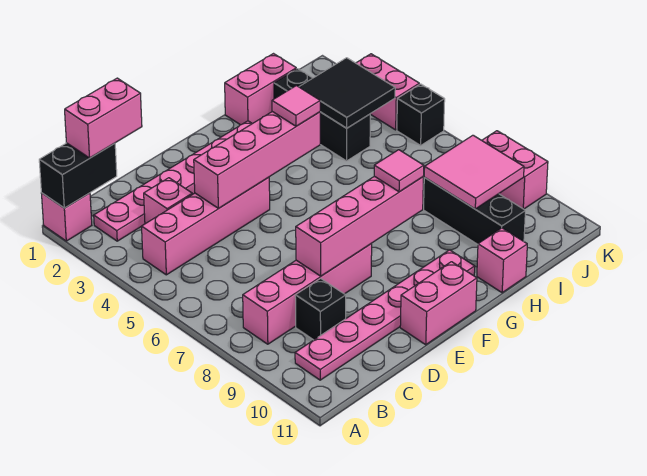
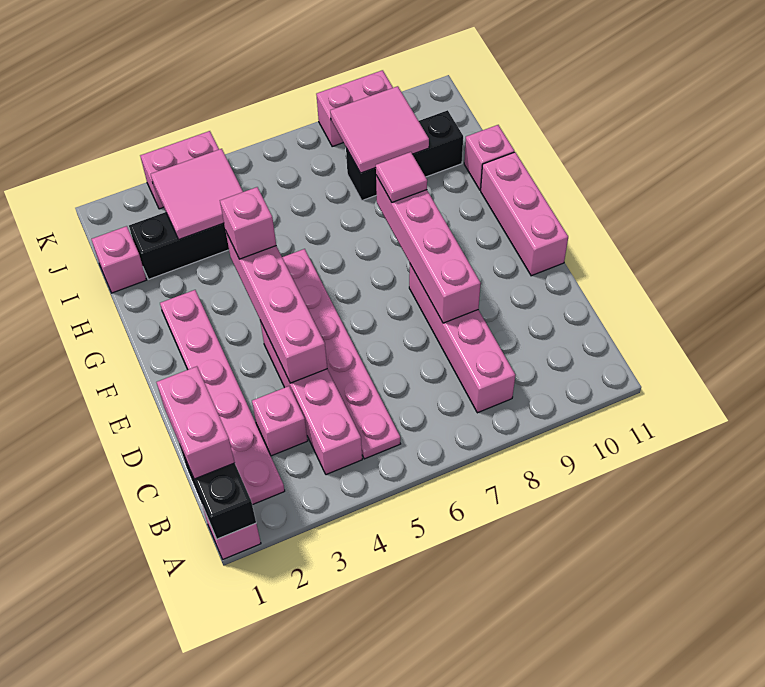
pink plate B10:G10 level 1 -> pink plate B5:G5 level 1
black brick C9 level 1 -> none
pink brick E11:F11 level 1 -> pink brick E11:G11 level 1
pink tile G4 level 3 -> pink brick G4 level 3
pink brick H1:I1 level 1 -> pink brick I1 level 1
black tile I3:J4 level 2 -> pink tile I3:J4 level 2
black brick K5 level 1 -> none

